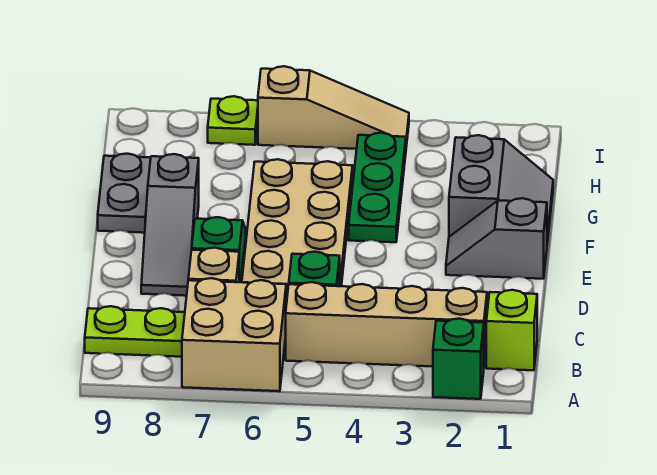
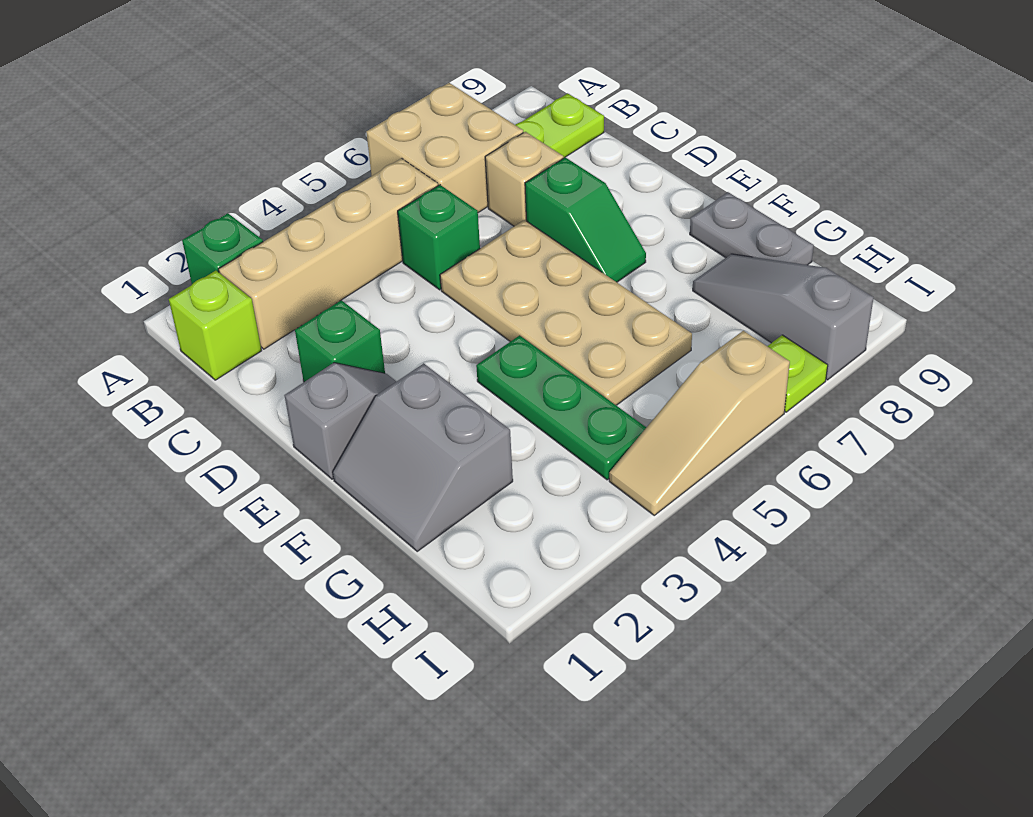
none -> green brick D2 level 1
grey slope D8:F8 level 1 top F -> grey slope G8:I8 level 1 top I

